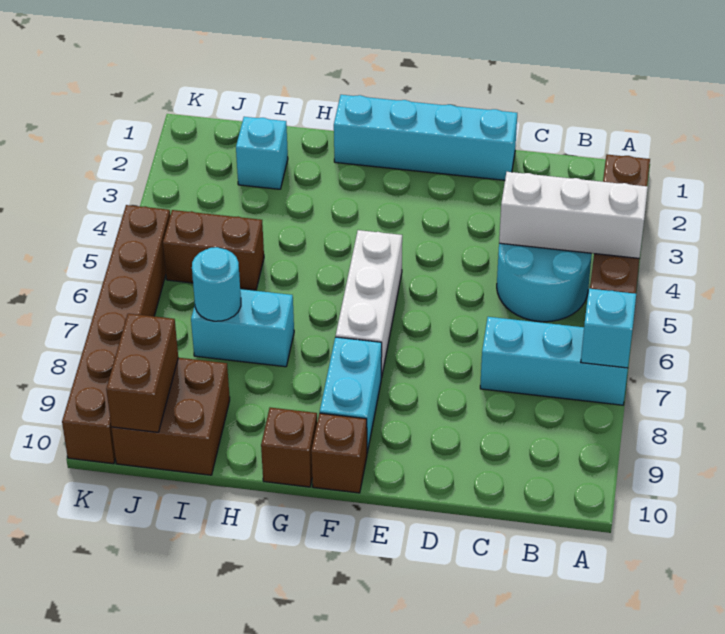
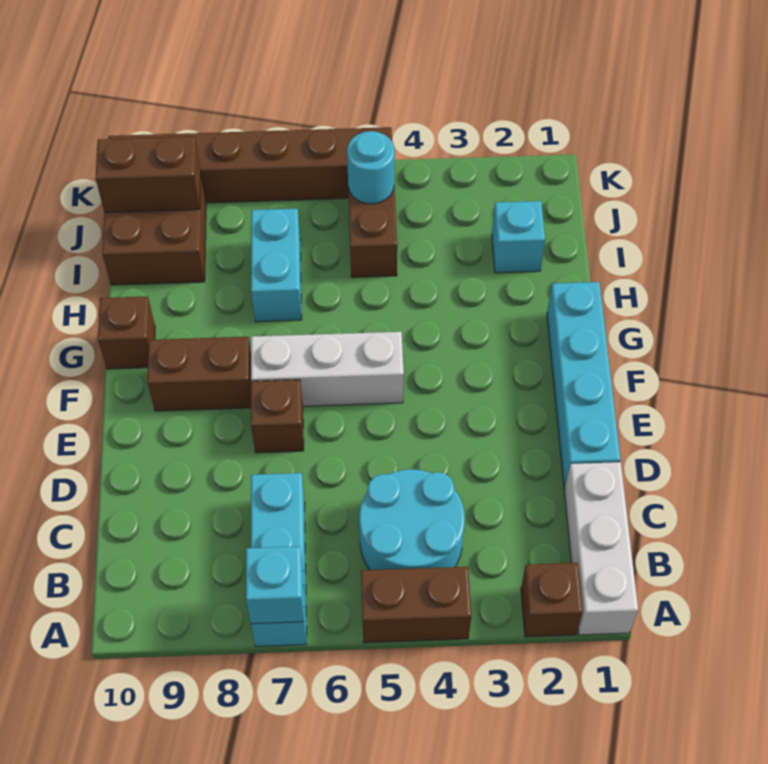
white brick A4:C4 level 2 -> white brick A1:C1 level 1
cyan brick F8:F9 level 1 -> brown brick F8:F9 level 1
brown brick F10 level 1 -> brown brick E7 level 1
cyan round brick I7 level 2 -> cyan round brick J5 level 2

